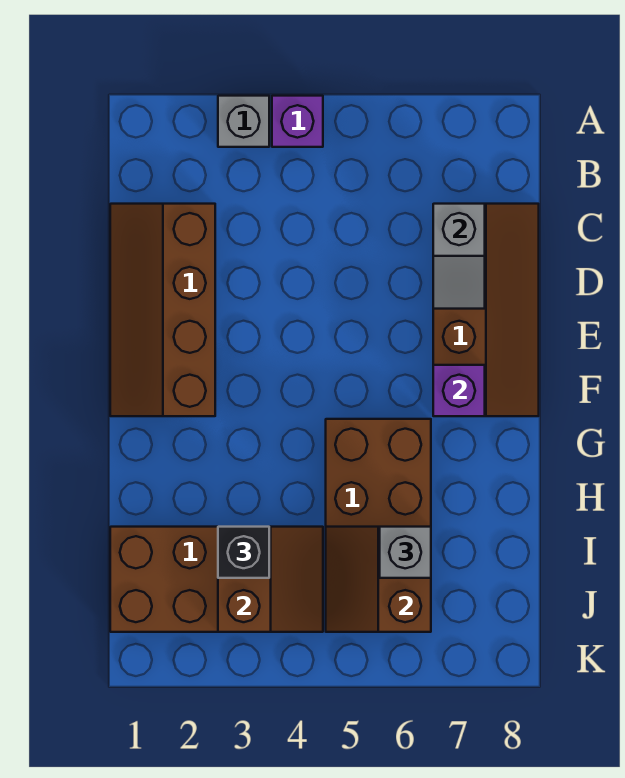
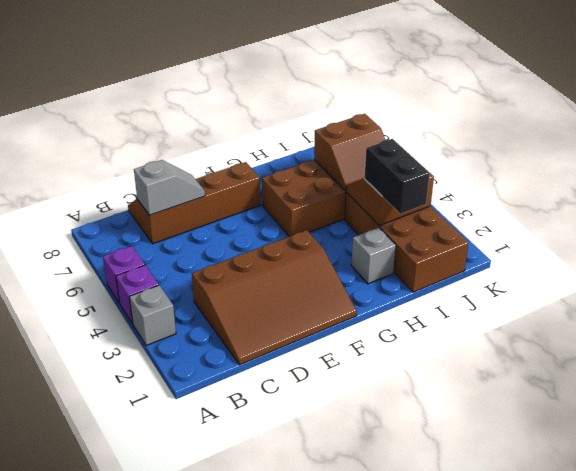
brown slope C1:F2 level 1 top 2 -> brown slope C1:F3 level 1 top 3
purple brick F7 level 2 -> purple brick A5 level 1
black brick I3 level 3 -> black brick I2:I3 level 3
grey brick I6 level 3 -> grey brick H2 level 1

